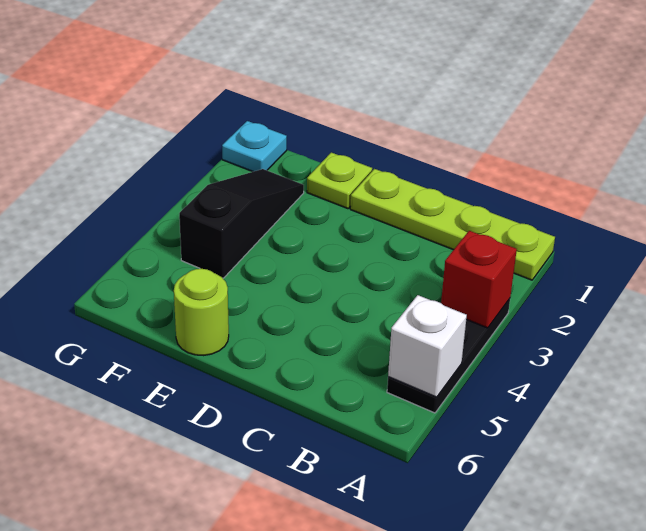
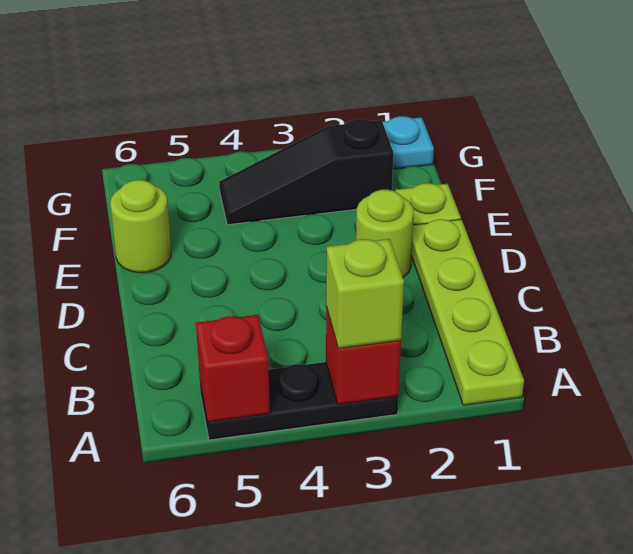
none -> lime brick A3 level 3
white brick A5 level 2 -> red brick A5 level 2
none -> lime round brick D2 level 1
black slope F2:F4 level 1 top 4 -> black slope F2:F4 level 1 top 2

